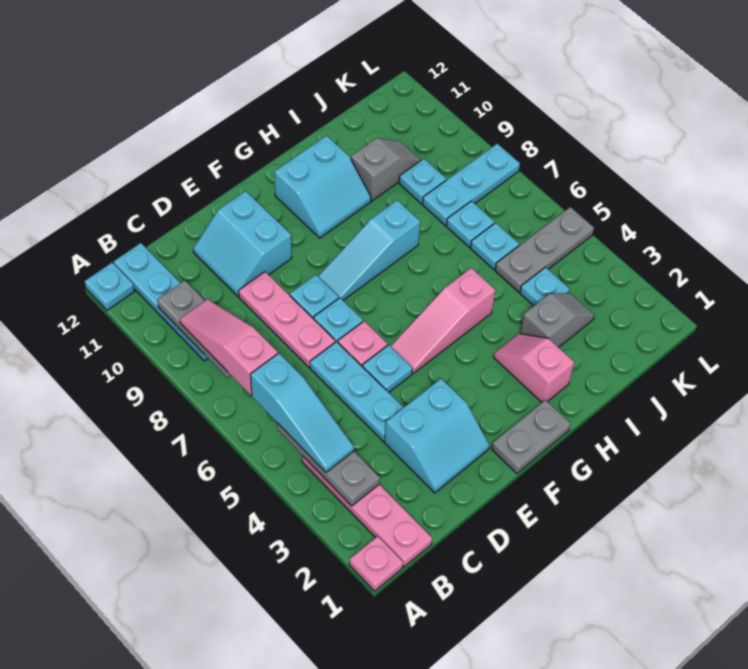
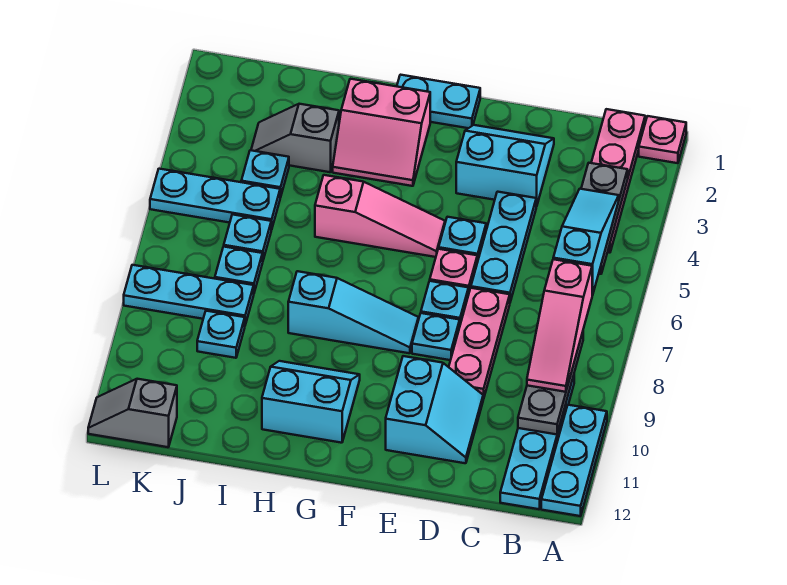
cyan plate A12 level 1 -> cyan plate A10:A12 level 1
grey plate F1:G1 level 1 -> cyan plate F1:G1 level 1
pink slope H2:H3 level 1 top 2 -> pink slope G2:H3 level 1 top 2
grey slope I10:J10 level 1 top I -> grey slope K12:L12 level 1 top K
grey plate J5:L5 level 1 -> cyan plate J5:L5 level 1

